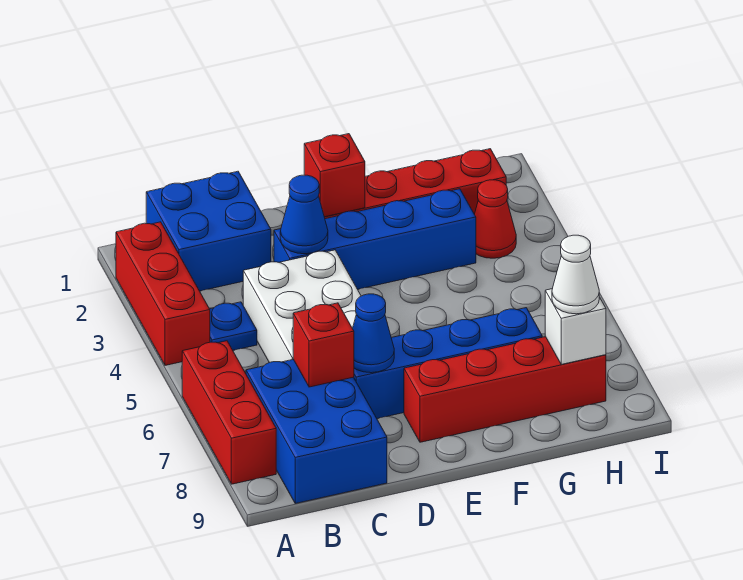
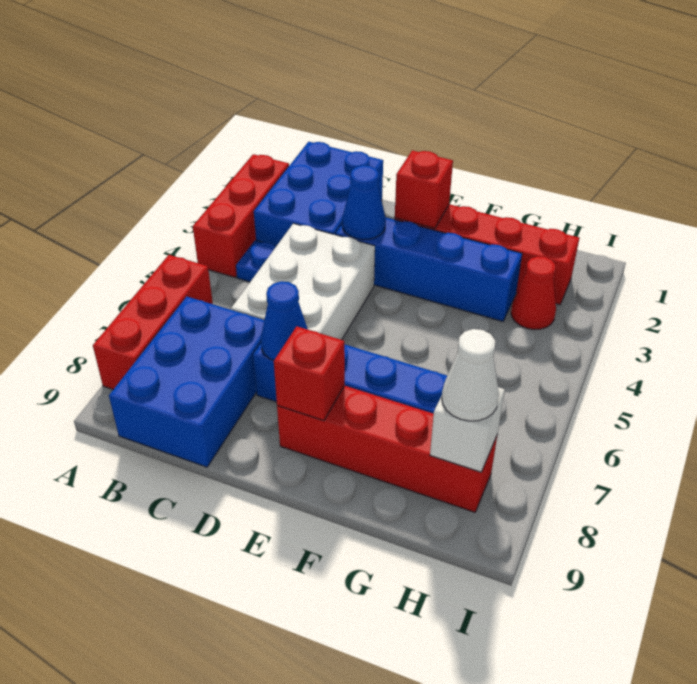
blue brick B1:C2 level 1 -> blue brick B1:C3 level 1
red brick C7 level 2 -> red brick E8 level 2

